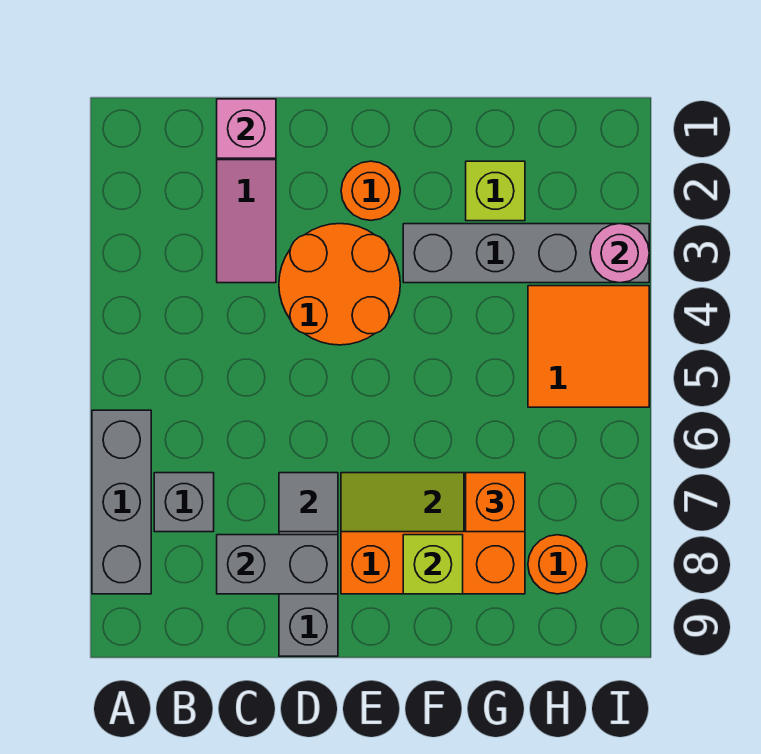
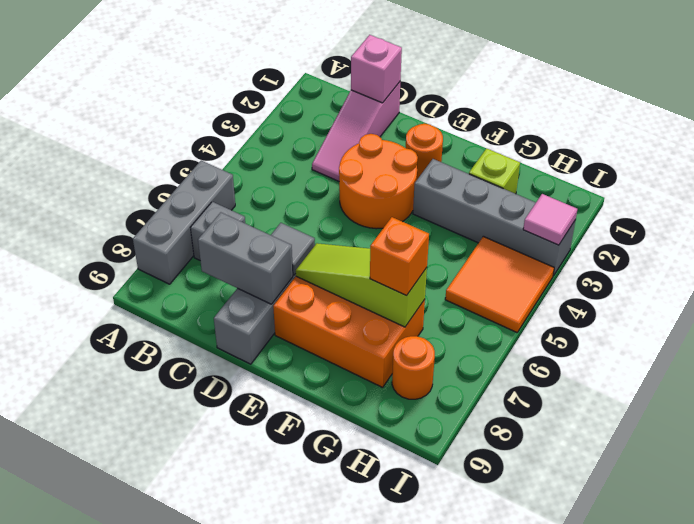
lime brick F8 level 2 -> none
pink round brick I3 level 2 -> pink tile I3 level 2

